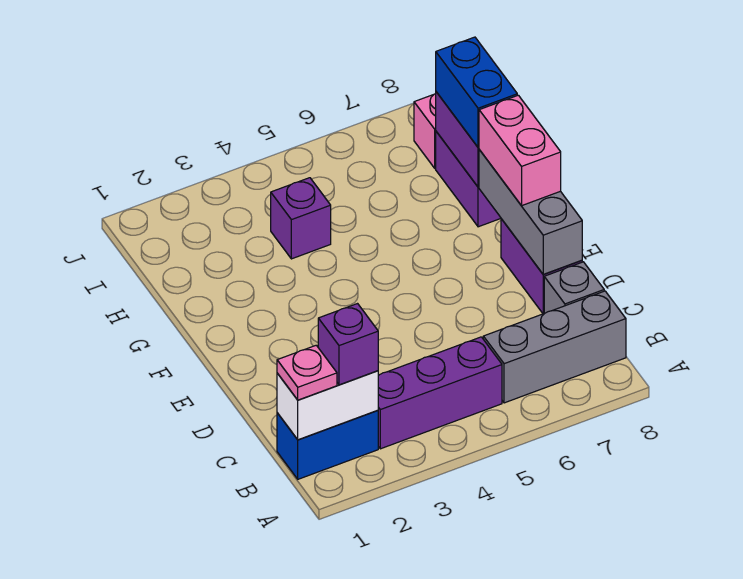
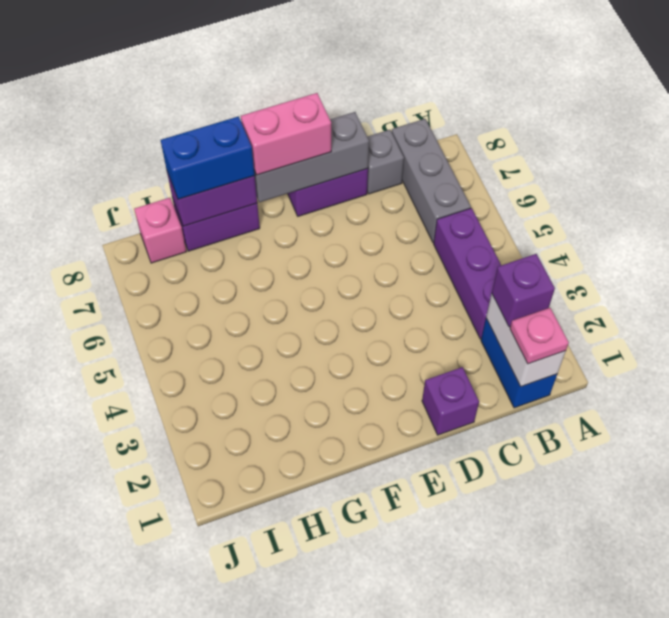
purple brick H4 level 1 -> purple brick D1 level 1

